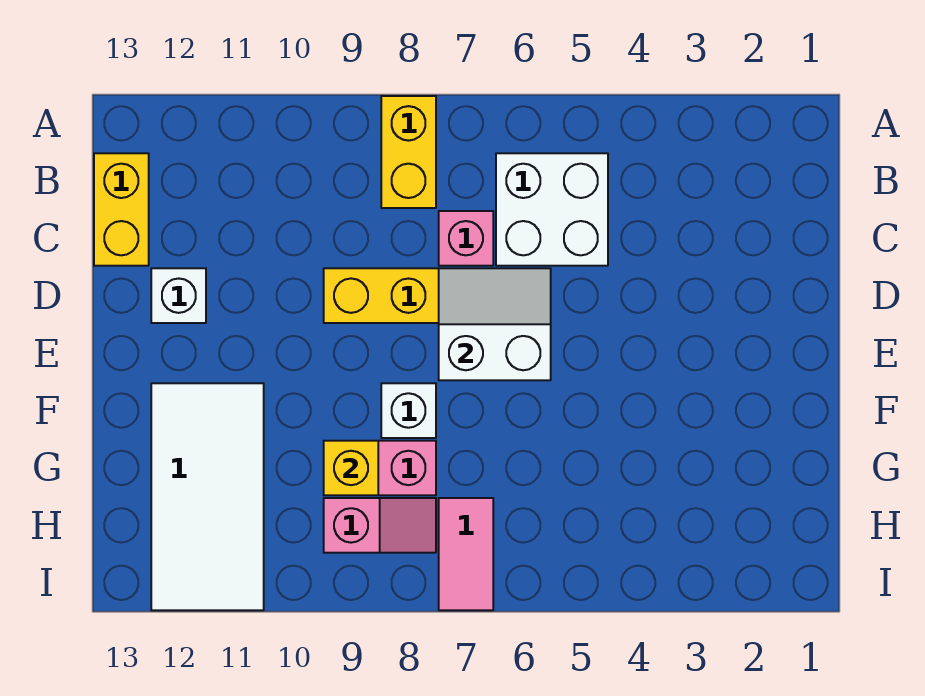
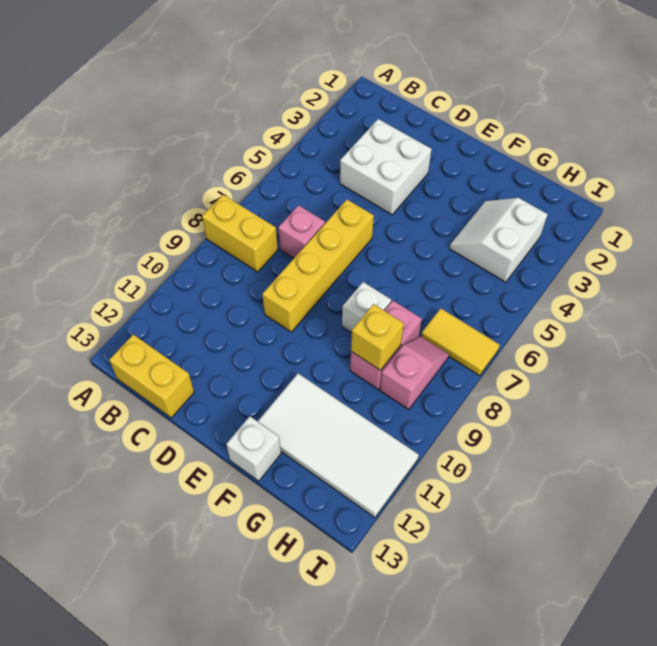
white brick B5:C6 level 1 -> white brick C3:D4 level 1
white slope D6:E7 level 2 top E -> white slope G3:H4 level 1 top H
white brick D12 level 1 -> white brick F13 level 1
pink tile H7:I7 level 1 -> yellow tile H7:I7 level 1

